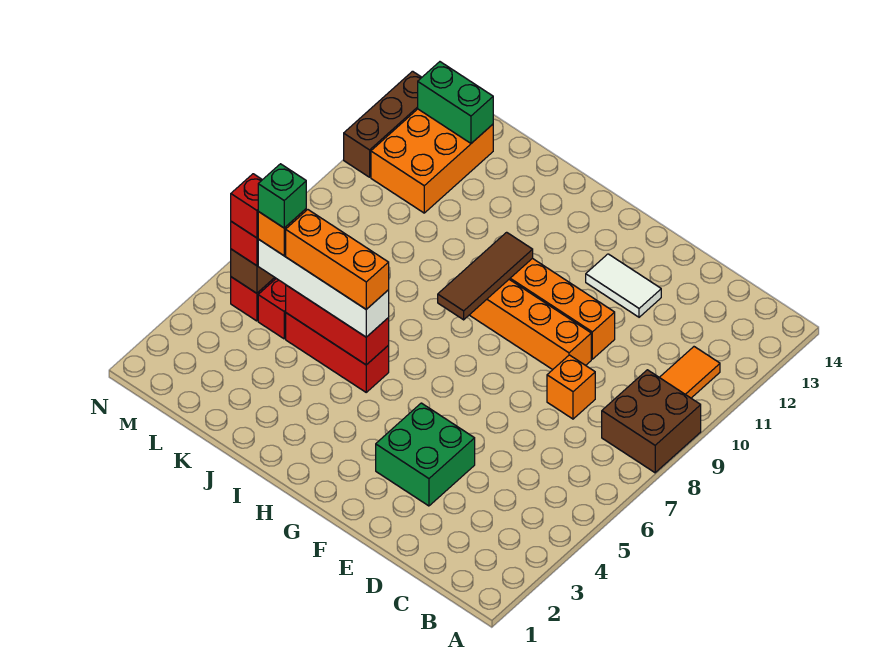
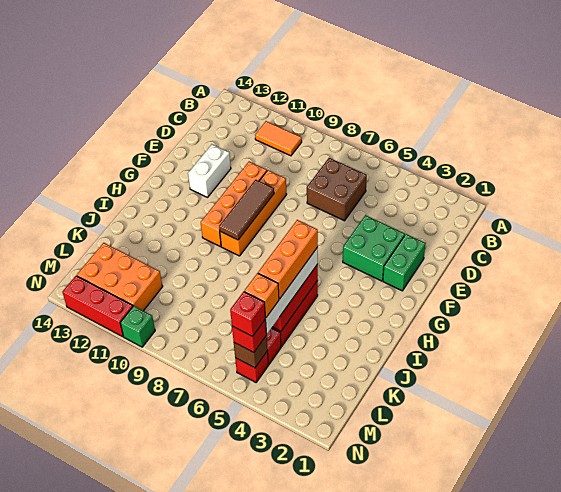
brown brick A8:B9 level 1 -> brown brick C6:D7 level 1
orange brick D8 level 1 -> none
white tile E12:F12 level 1 -> white brick E12:F12 level 1
brown tile H8:H10 level 2 -> brown tile F9:H9 level 2
green brick L5 level 5 -> green brick N10 level 1
green brick L13:M13 level 2 -> green brick E2:F2 level 1
brown brick N11:N13 level 1 -> red brick N11:N13 level 1

